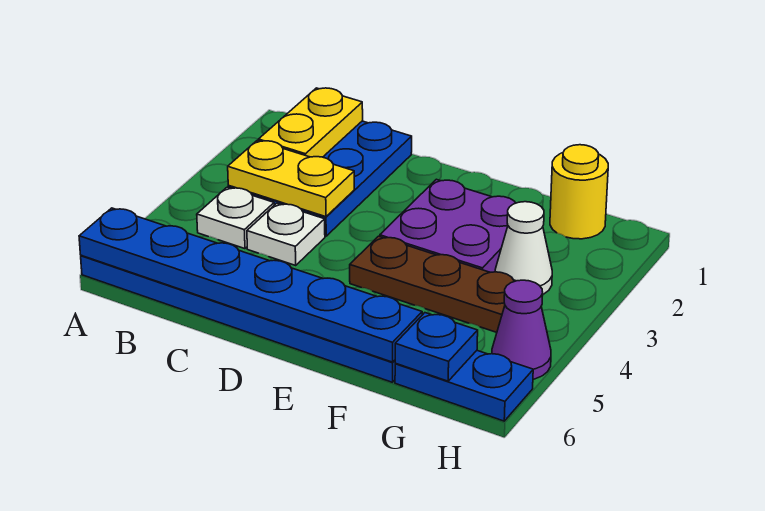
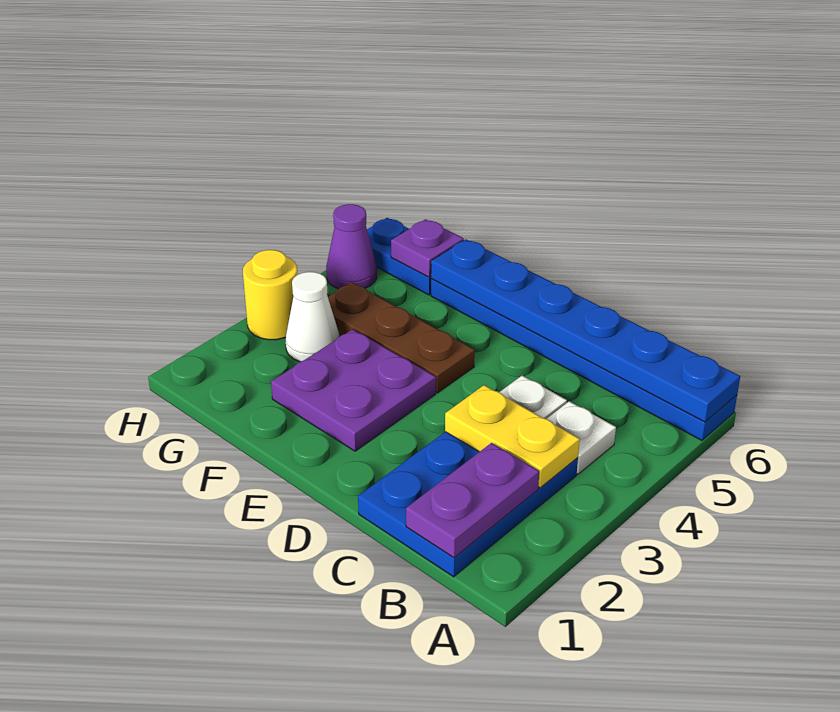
yellow plate B1:B2 level 2 -> purple plate B1:B2 level 2
yellow round brick G1 level 1 -> yellow round brick H3 level 1
blue plate G6 level 2 -> purple plate G6 level 2

